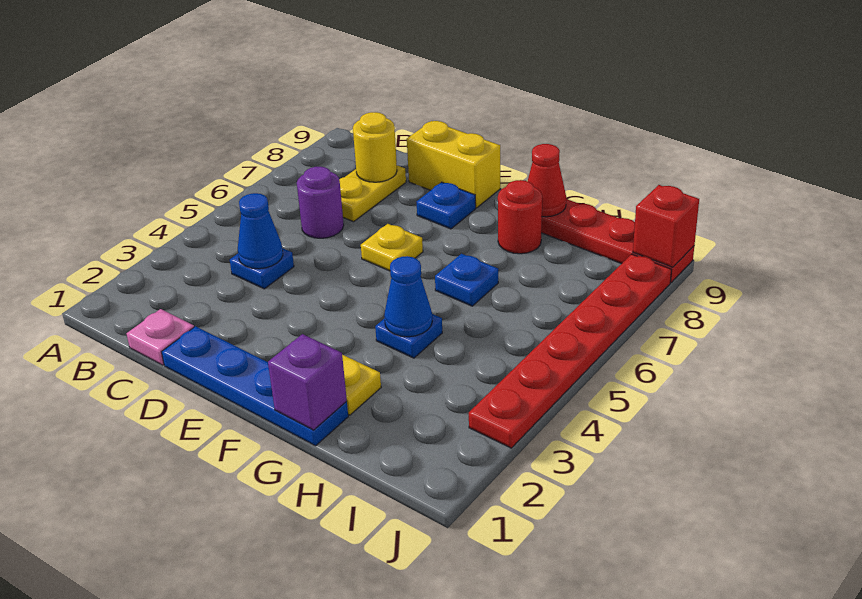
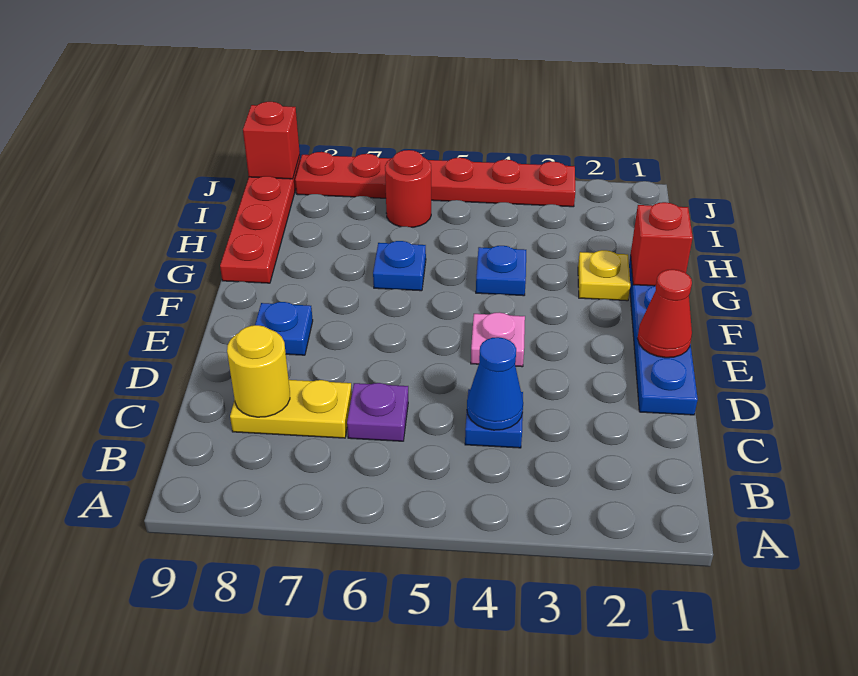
pink plate C1 level 1 -> pink plate E4 level 1
purple round brick C6 level 1 -> purple plate C6 level 1
yellow brick D9:E9 level 1 -> none
yellow plate E6 level 1 -> none
purple brick G1 level 2 -> red brick G1 level 2
blue cone G4 level 2 -> none
red round brick G8 level 1 -> red round brick I6 level 1
red cone G9 level 2 -> red cone E1 level 2

